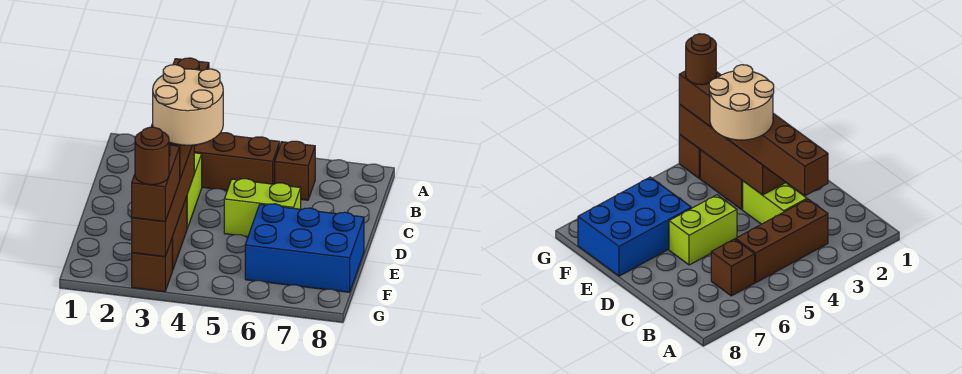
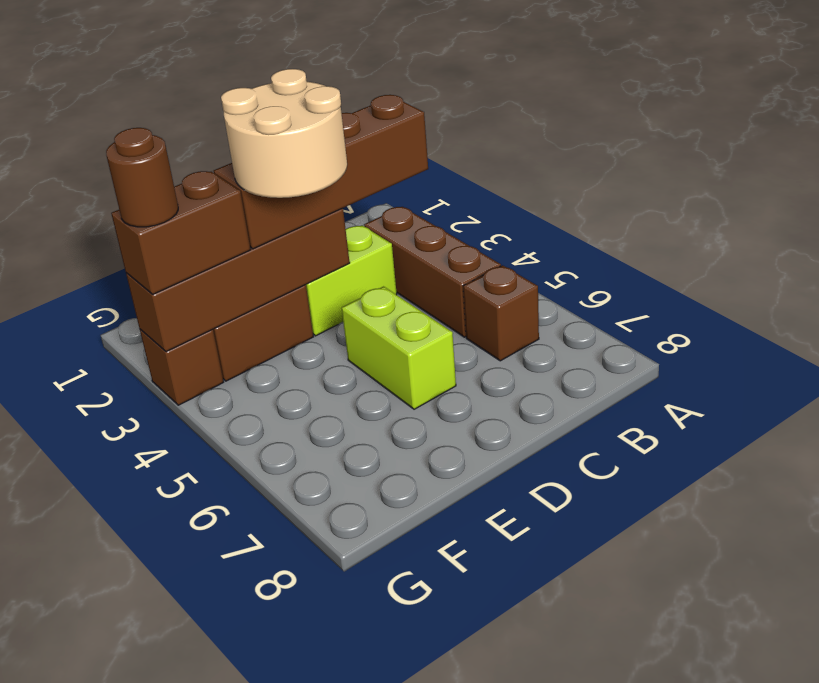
blue brick E6:F8 level 1 -> none

